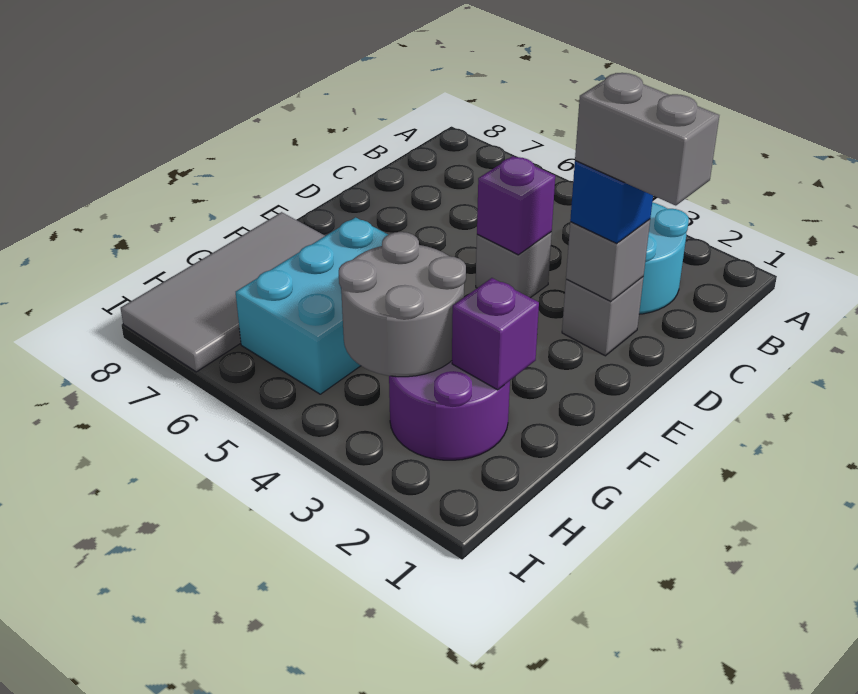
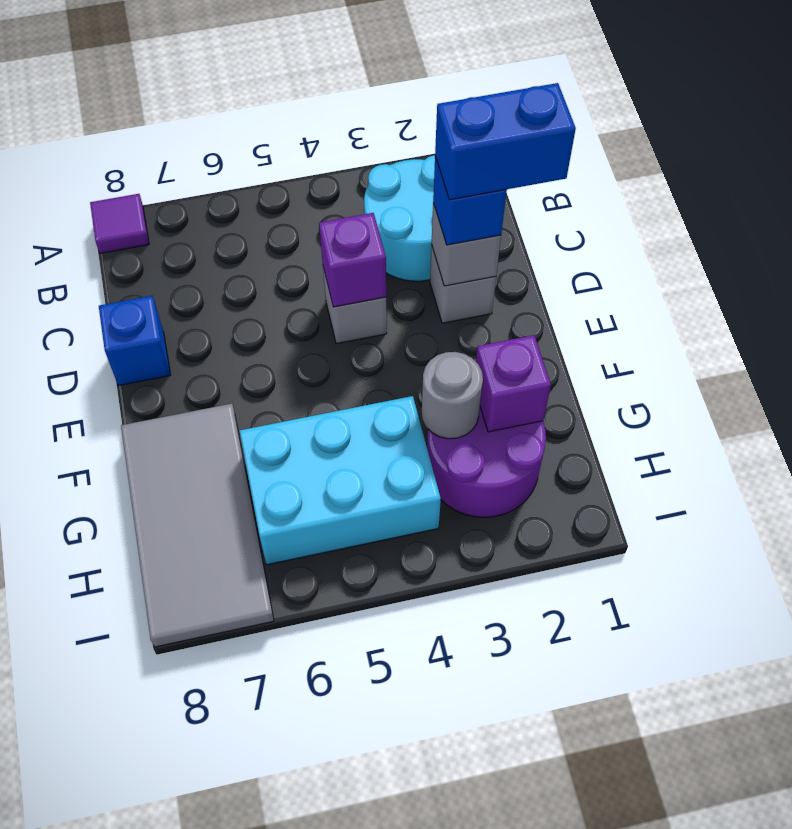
none -> purple tile A8 level 1
grey brick D1:D2 level 4 -> blue brick D1:D2 level 4
none -> blue brick D8 level 1
cyan brick F5:H6 level 1 -> cyan brick G4:H6 level 1
grey round brick G3:H4 level 2 -> grey round brick G3 level 2

